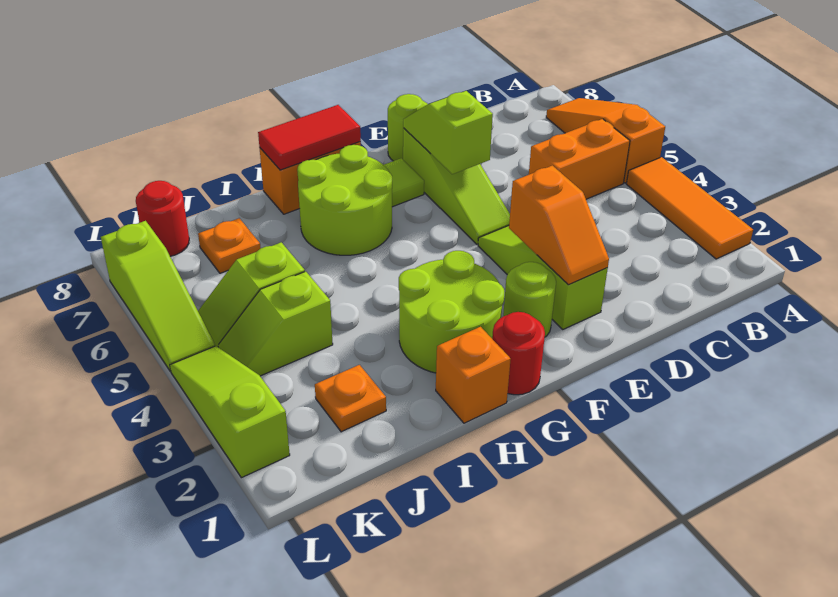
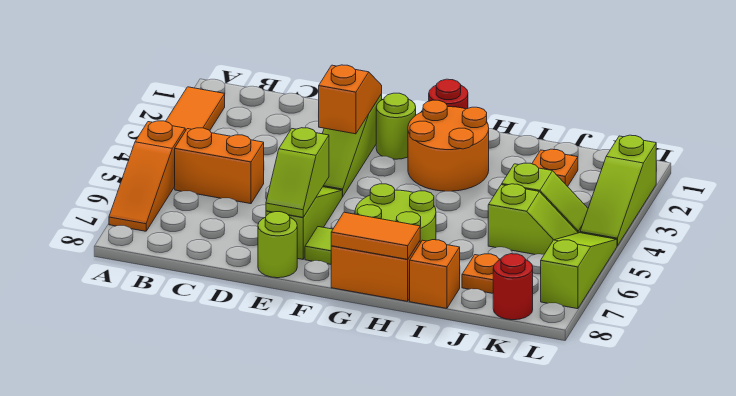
lime round brick G2:H3 level 1 -> orange round brick G2:H3 level 1
red tile G8:H8 level 2 -> orange tile G8:H8 level 2
orange brick H1 level 1 -> orange brick I8 level 1

